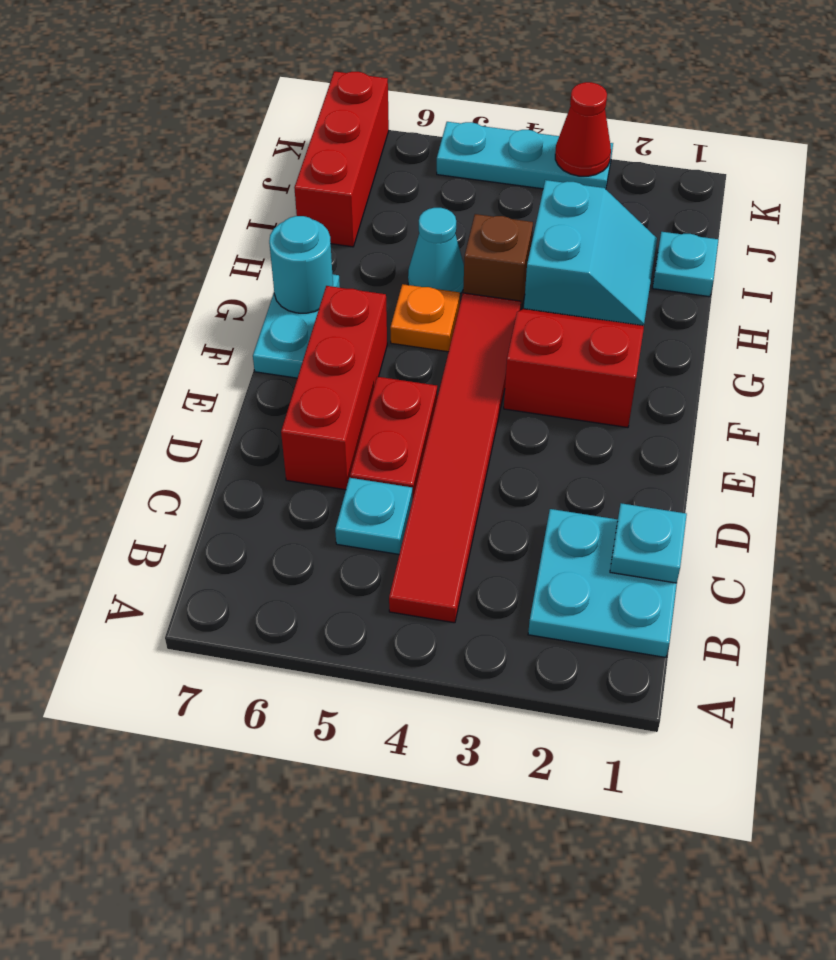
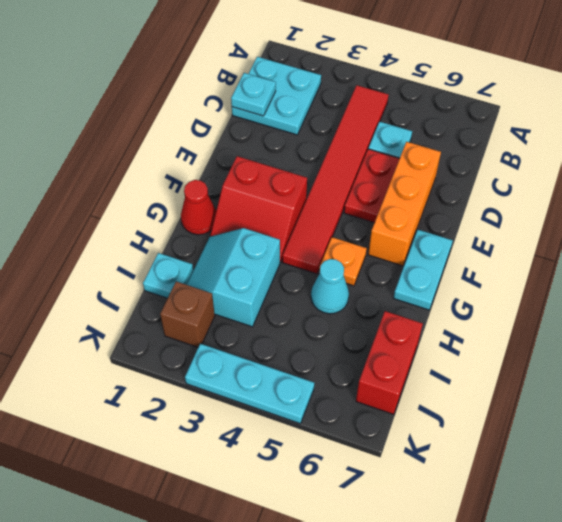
red brick D6:F6 level 1 -> orange brick D6:F6 level 1
cyan round brick G7 level 2 -> none
brown brick H4 level 1 -> brown brick J2 level 1
red brick I7:K7 level 1 -> red brick I7:J7 level 1
red cone K3 level 2 -> red cone G1 level 1

